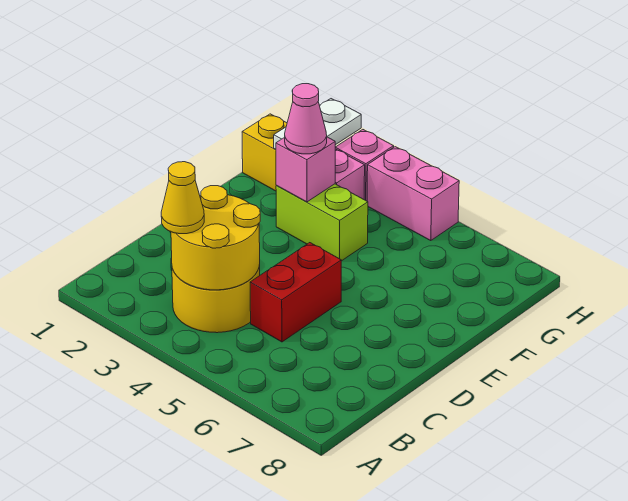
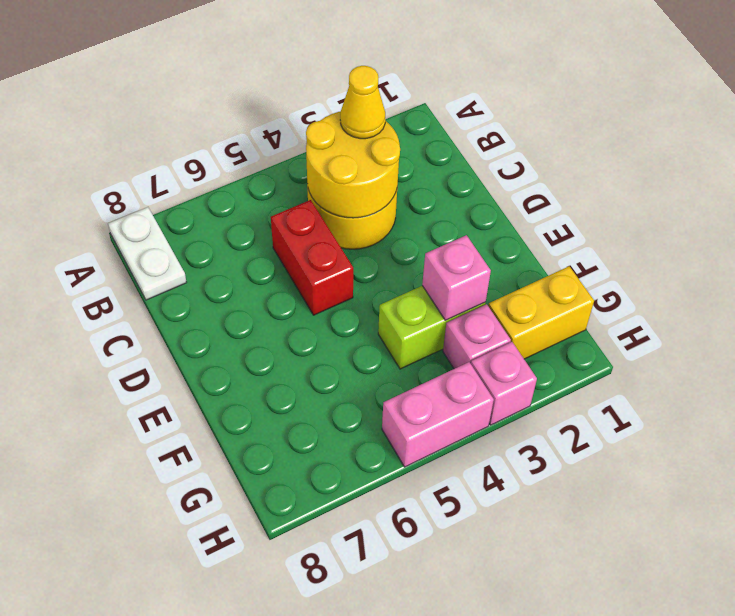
pink cone F3 level 3 -> none
white plate G2:H2 level 2 -> white plate A8:B8 level 1

